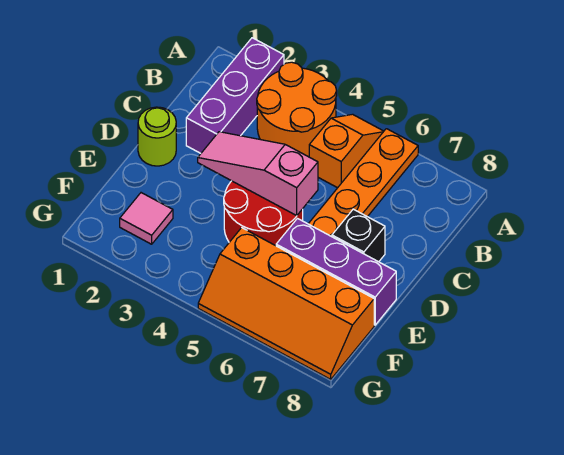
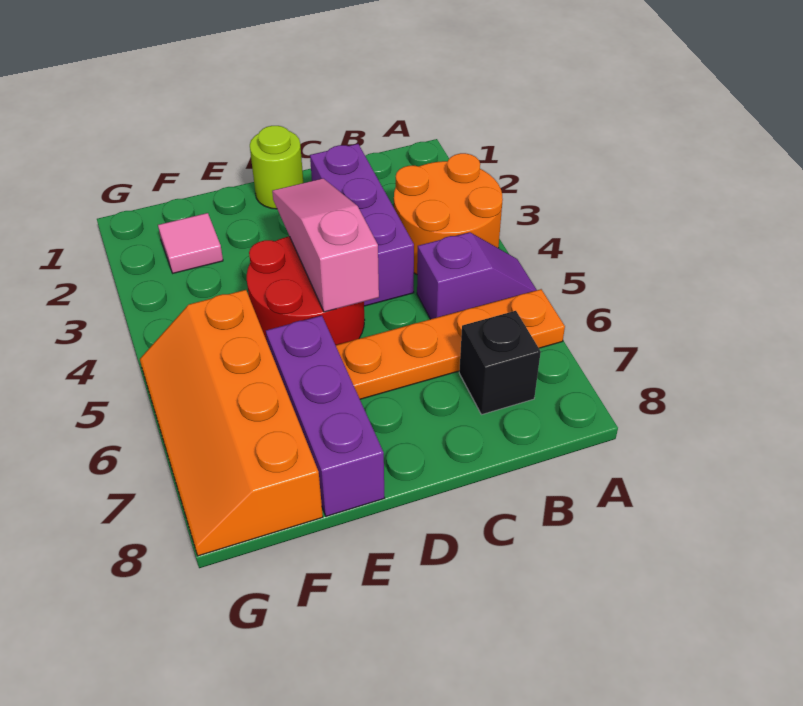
purple brick A2:C2 level 1 -> purple brick C2:C4 level 1
orange slope A5:B5 level 1 top B -> purple slope A5:B5 level 1 top B
black brick D7 level 1 -> black brick B7 level 1

